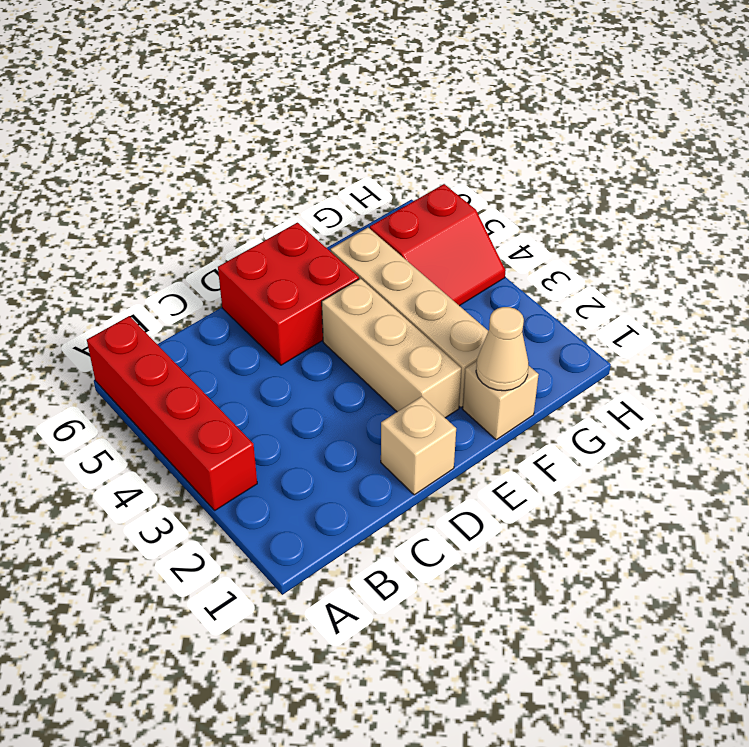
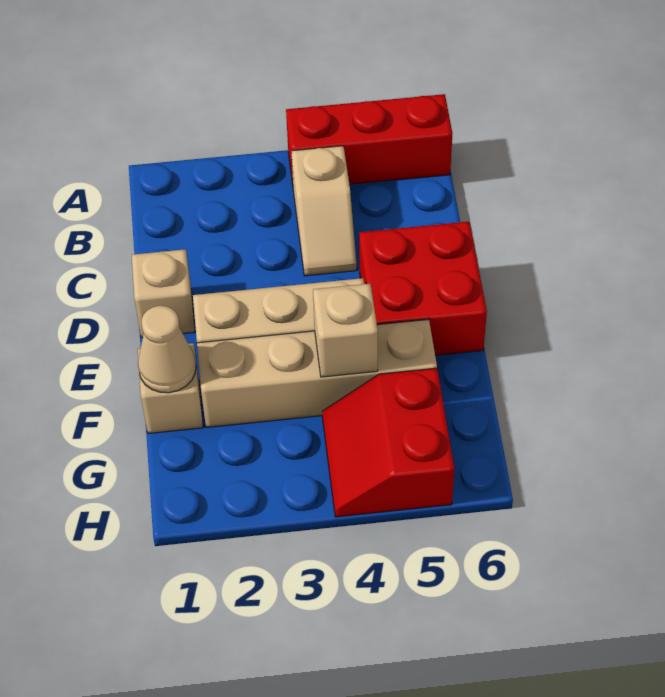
red brick A3:A6 level 1 -> red brick A4:A6 level 1
none -> tan slope B4:C4 level 1 top B
none -> tan brick F4 level 2

